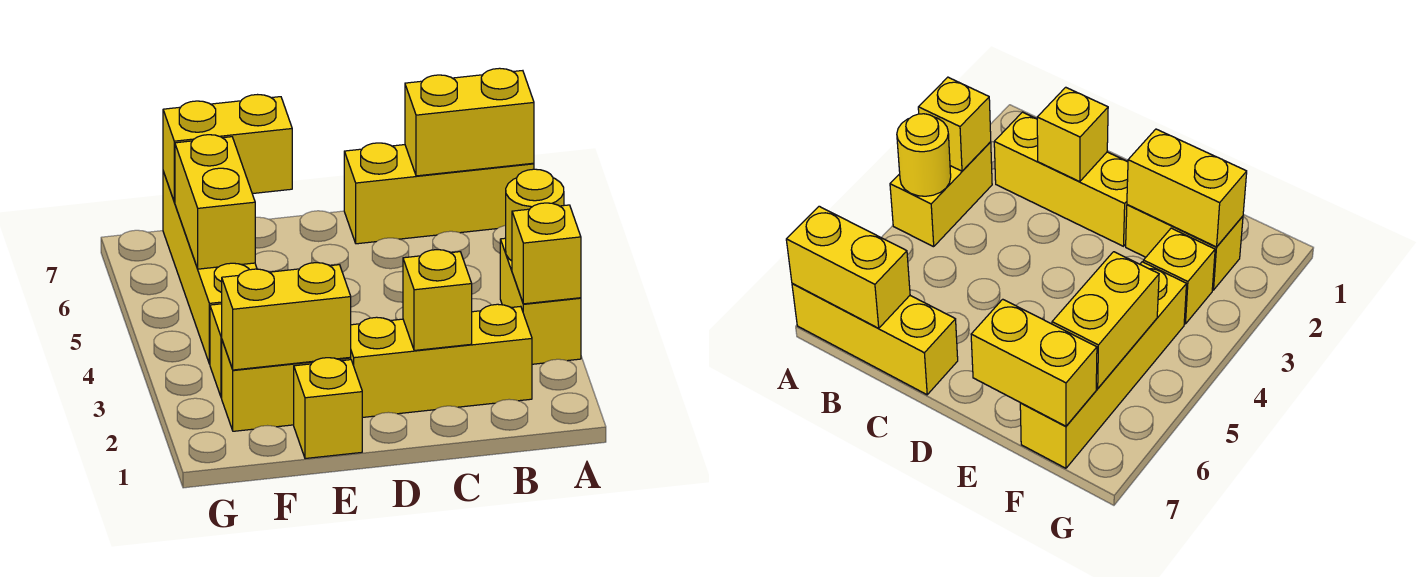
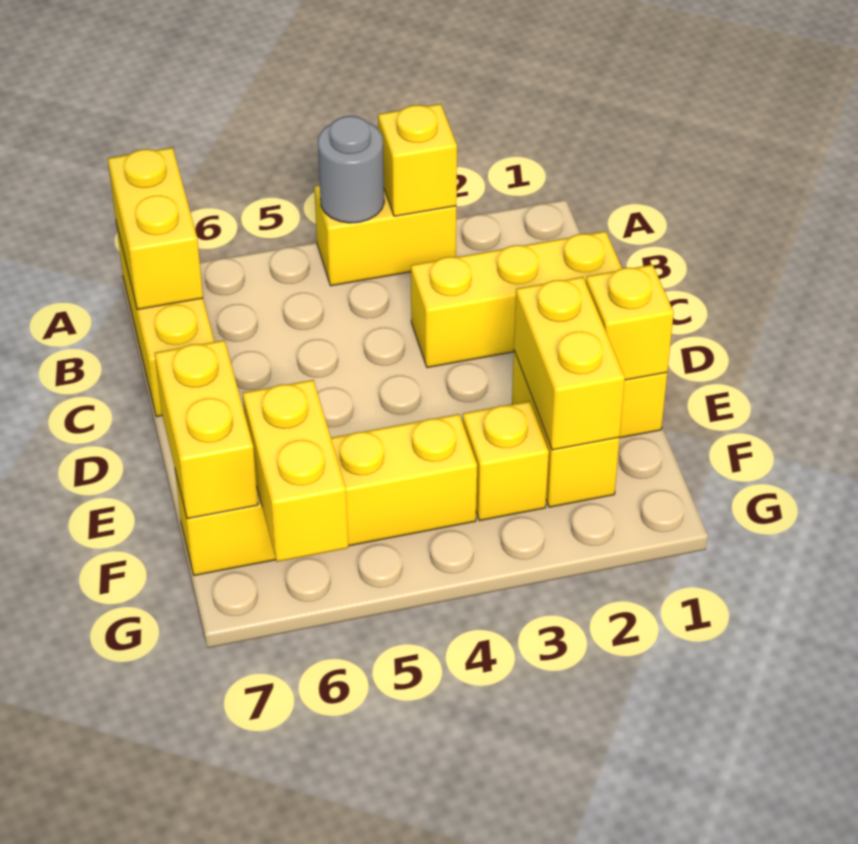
yellow round brick A4 level 2 -> grey round brick A4 level 2
yellow brick B2:D2 level 1 -> yellow brick C1:C3 level 1
yellow brick C2 level 2 -> yellow brick E1 level 2
yellow brick F5:F6 level 2 -> yellow brick F6:G6 level 2

